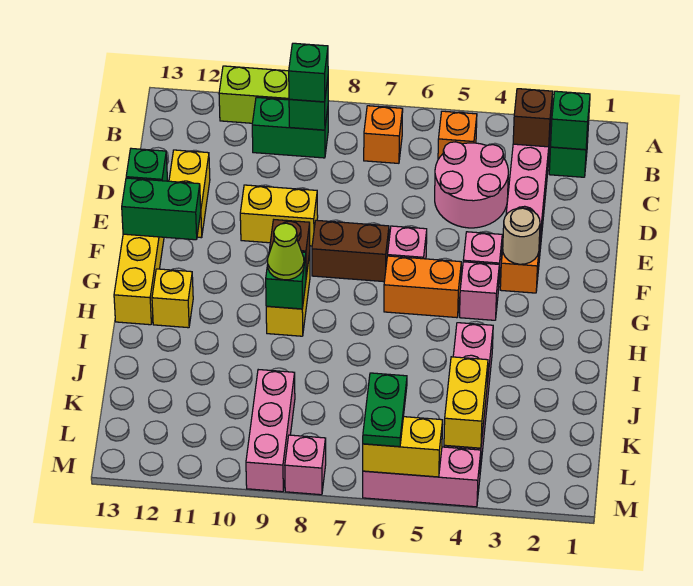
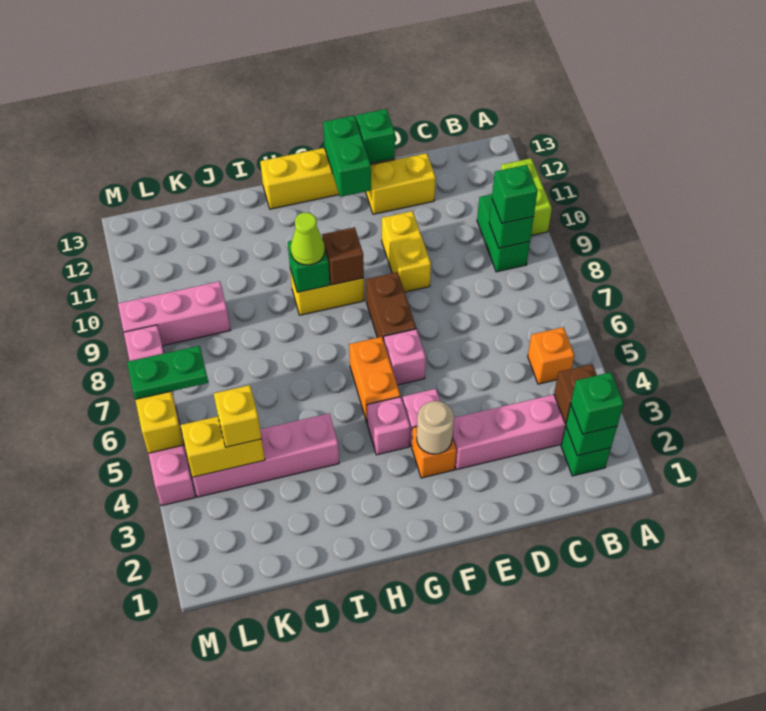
none -> green brick B2 level 3
orange brick B7 level 1 -> none
pink round brick C4:D5 level 1 -> none
yellow brick H12 level 1 -> yellow brick K4 level 3

